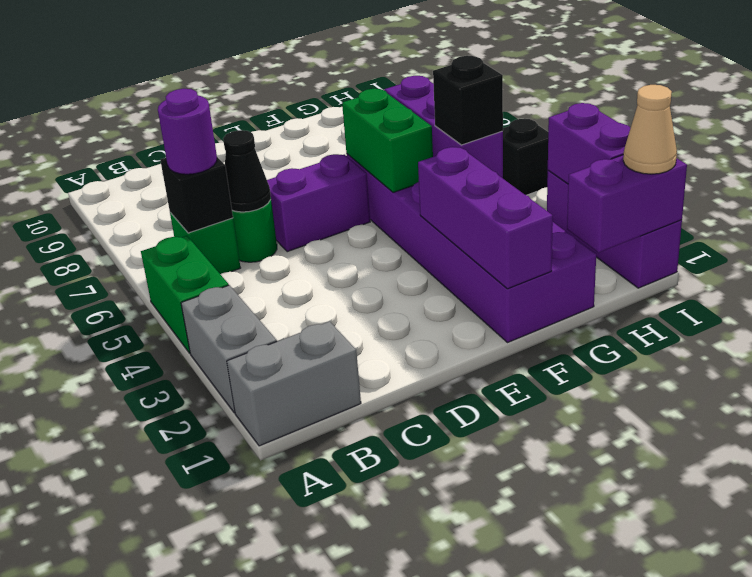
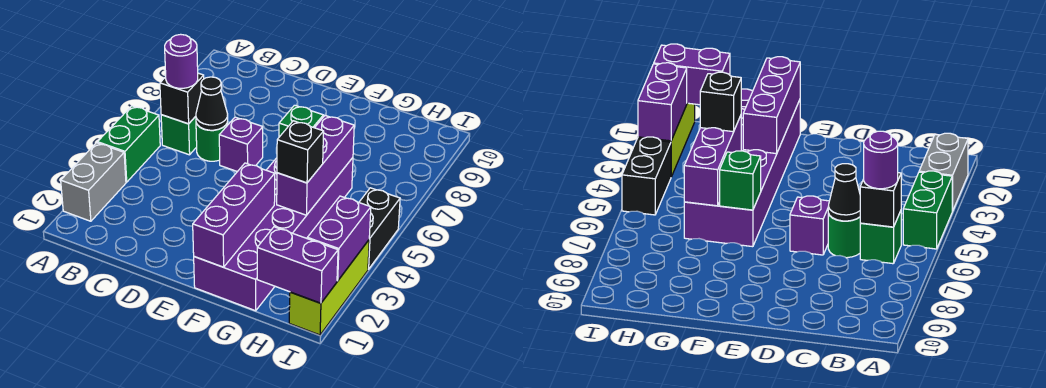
grey brick A1:B1 level 1 -> none
purple brick D6:E6 level 1 -> purple brick D6 level 1
green brick F5:F6 level 2 -> green brick F6 level 2
purple brick I1:I3 level 1 -> lime brick I1:I3 level 1
tan cone I1 level 3 -> none
black brick I5 level 1 -> black brick I4:I5 level 1

